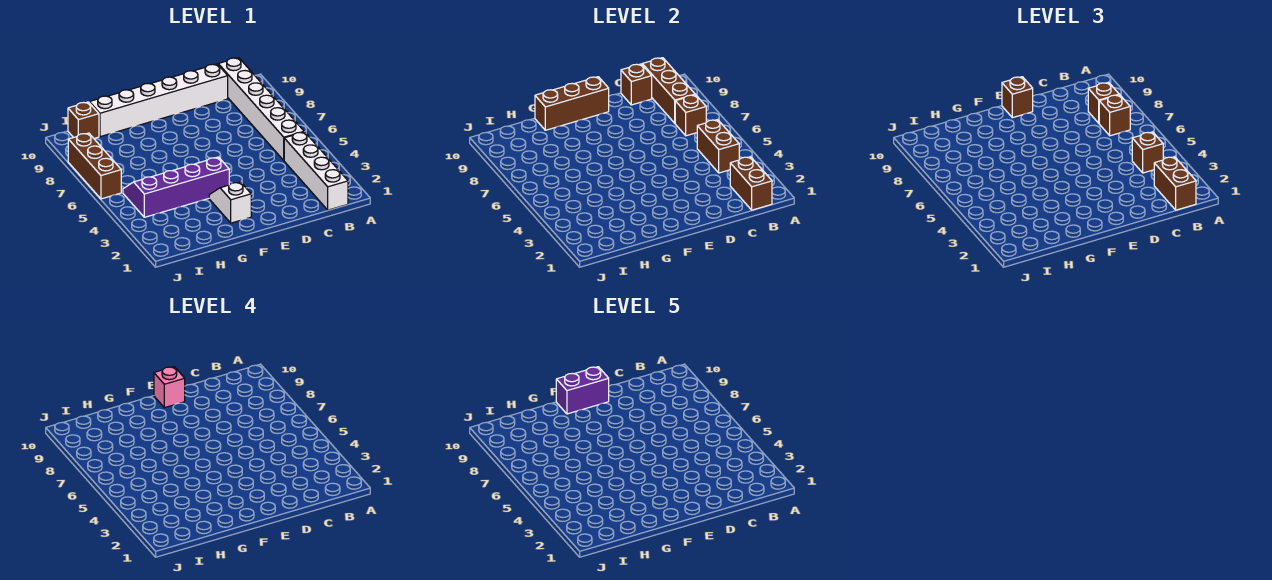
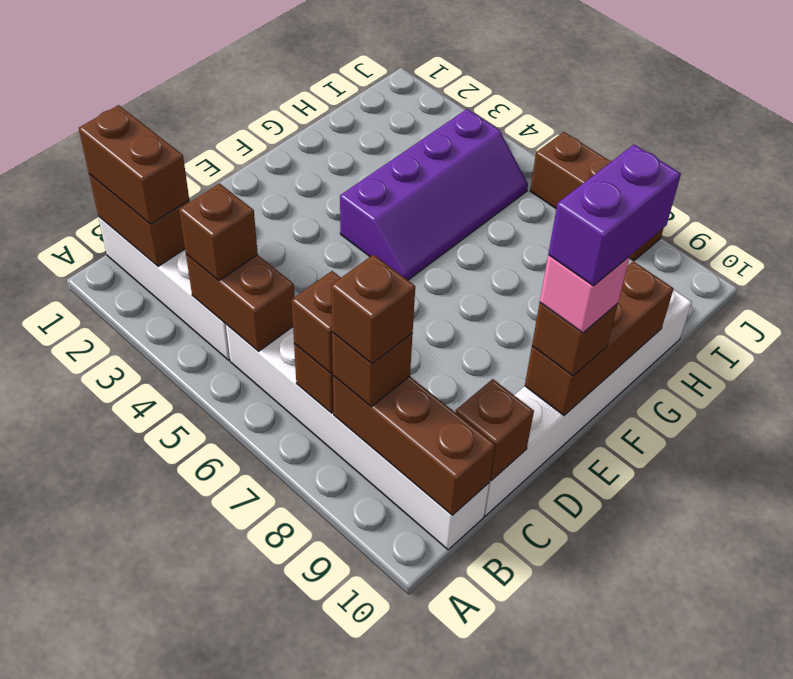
white slope F2:F3 level 1 top 2 -> none
brown brick I10 level 1 -> brown brick B8 level 4

